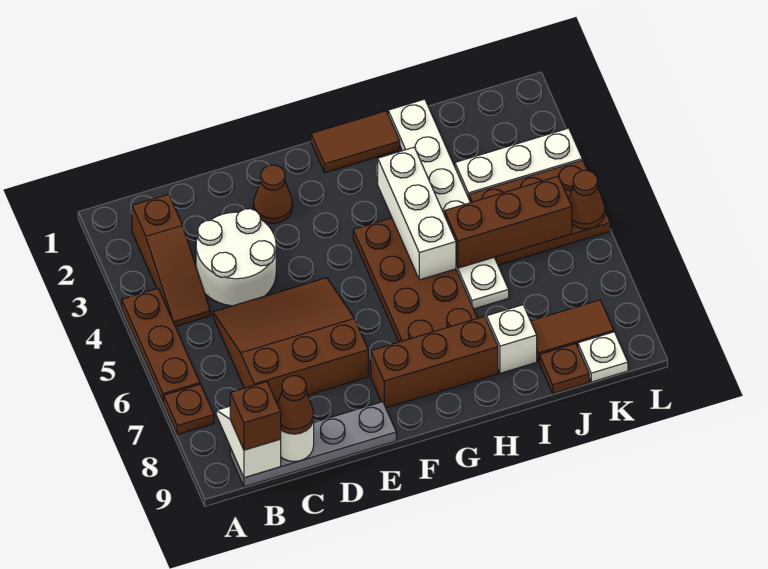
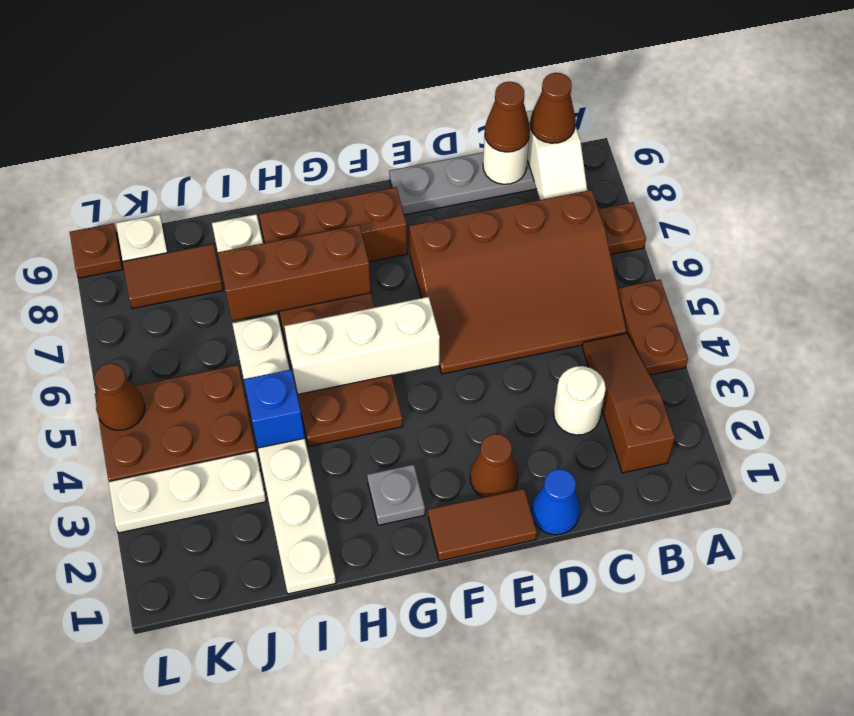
brown plate A4:A6 level 1 -> brown plate A4:A5 level 1
brown brick B9 level 3 -> brown cone B9 level 3
white round brick C3:D4 level 1 -> white round brick C3 level 1
brown slope C5:E7 level 1 top 7 -> brown slope B5:E7 level 1 top 7
none -> blue cone D1 level 1
brown tile G1:H1 level 1 -> brown tile E1:F1 level 1
none -> grey plate G2 level 1
white brick H3:H5 level 2 -> white brick F5:H5 level 2
none -> blue brick I4 level 2
brown brick I5:K5 level 2 -> brown brick G7:I7 level 2
brown plate J9 level 1 -> brown plate L9 level 1

